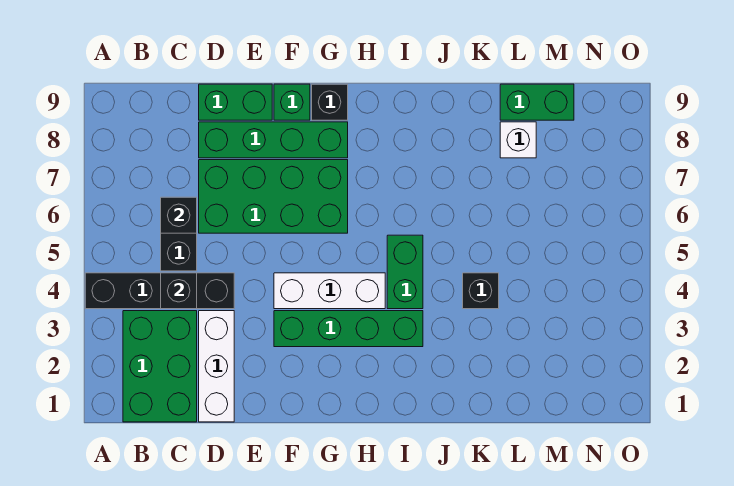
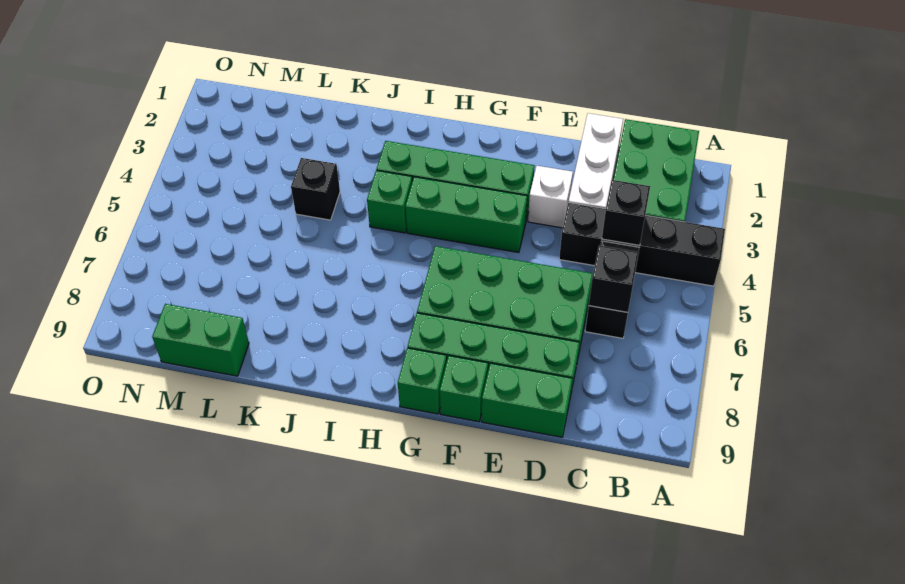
white brick F4:H4 level 1 -> green brick F4:H4 level 1
black brick G9 level 1 -> green brick G9 level 1
green brick I4:I5 level 1 -> green brick I4 level 1
white brick L8 level 1 -> white brick E3 level 1

